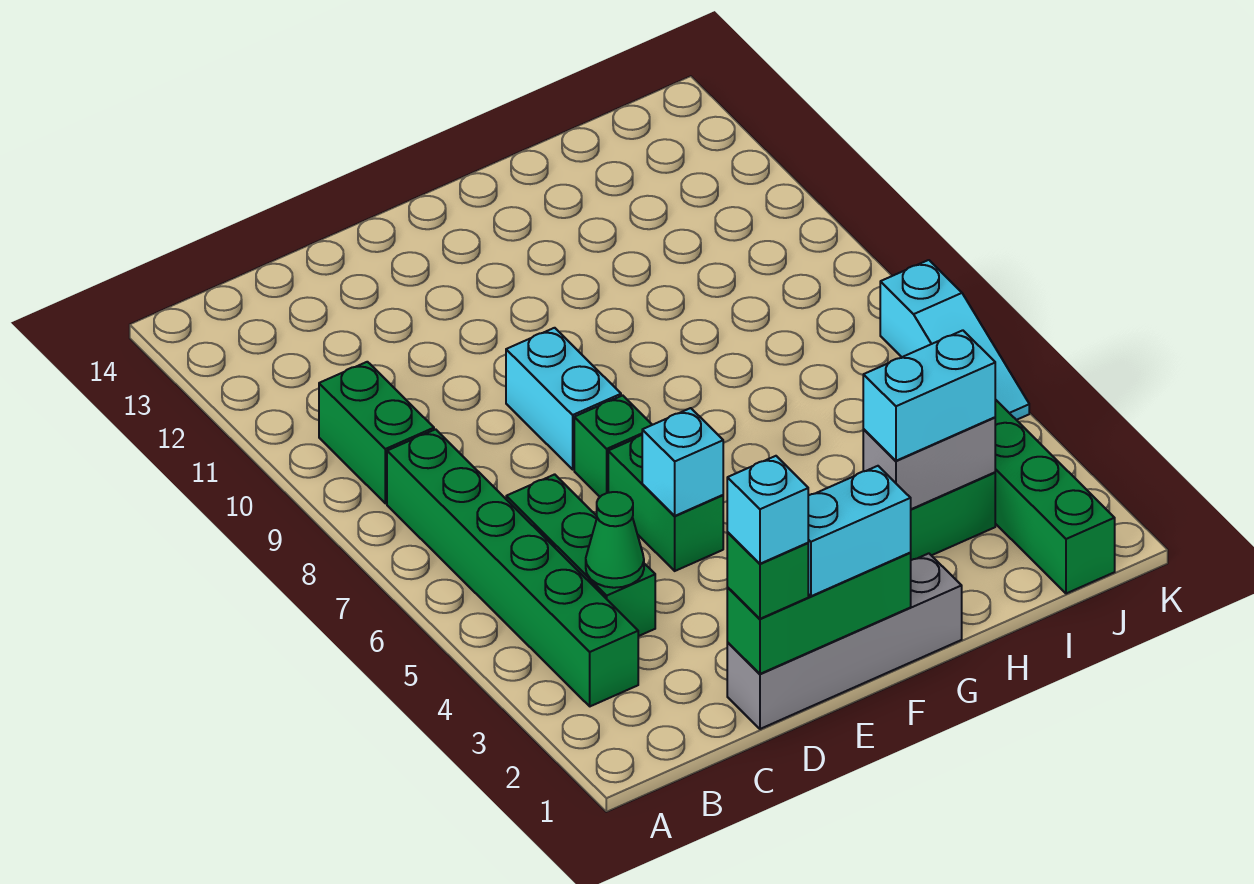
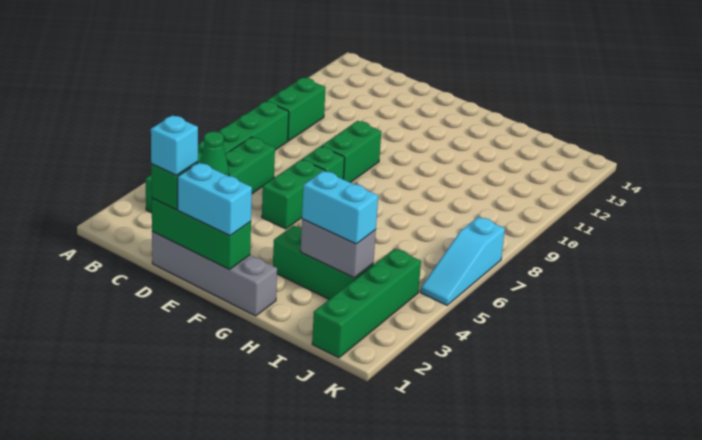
cyan brick E5 level 2 -> none
cyan brick E8:E9 level 1 -> green brick E8:E9 level 1

